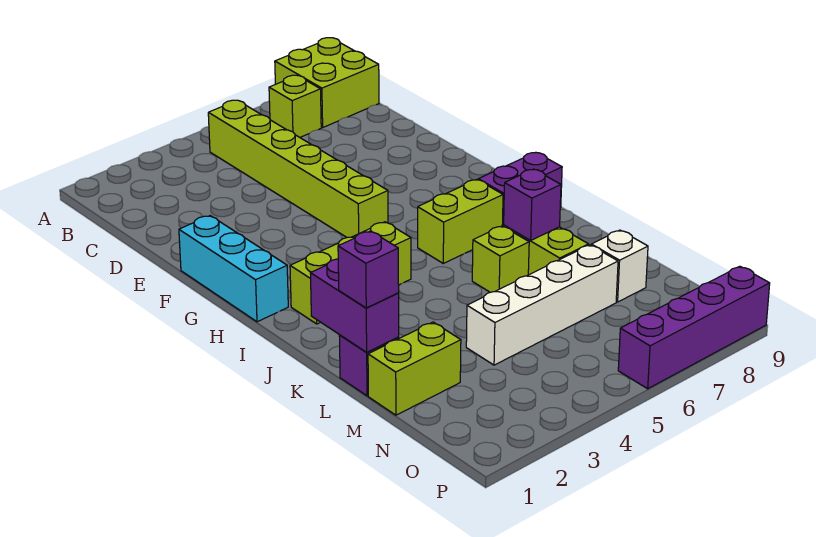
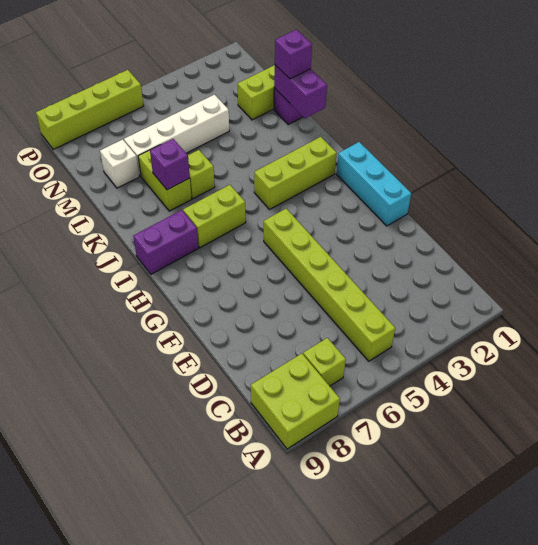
purple brick P6:P9 level 1 -> lime brick P6:P9 level 1

